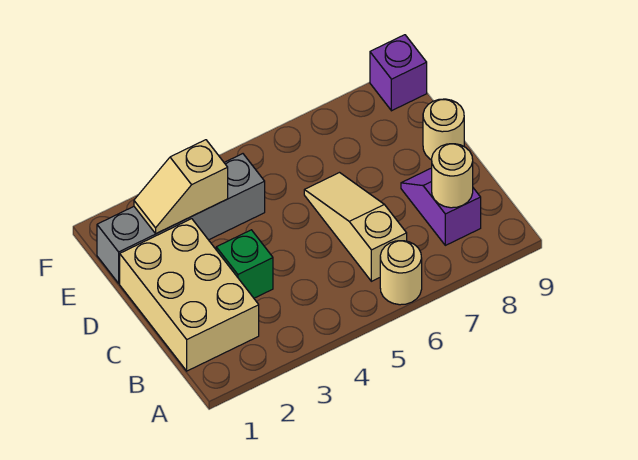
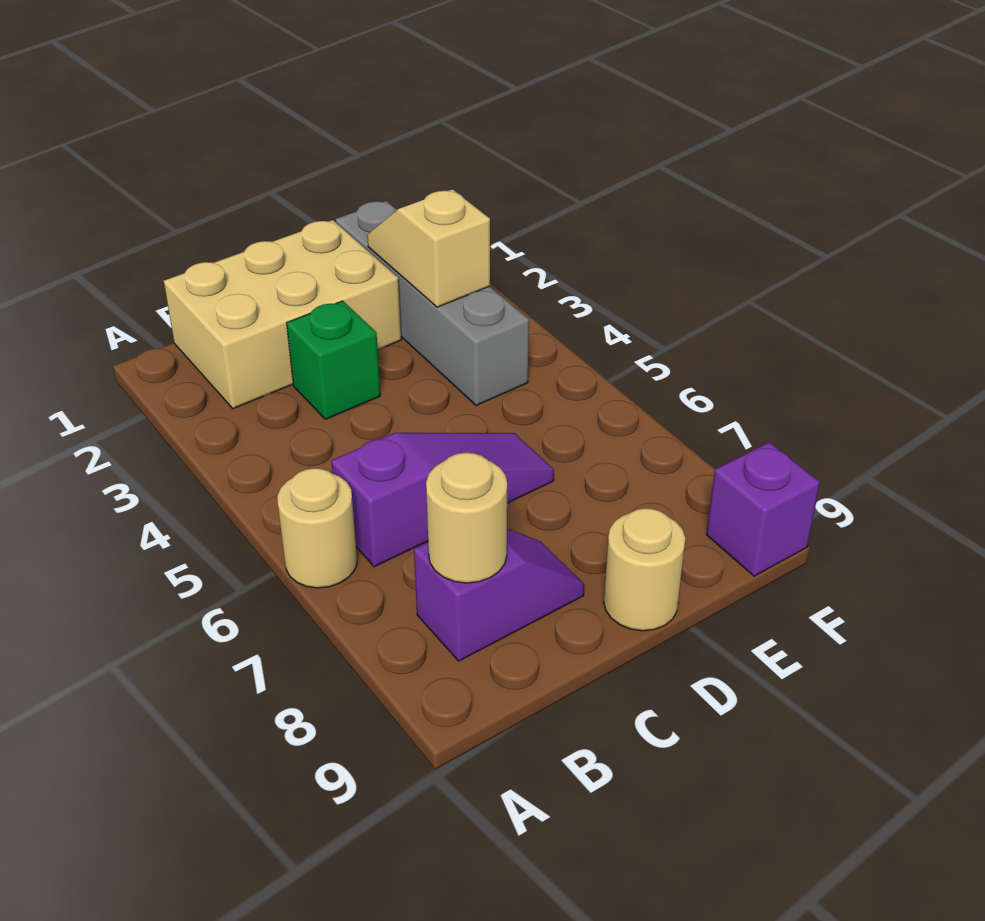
tan slope B6:D6 level 1 top B -> purple slope B6:D6 level 1 top B

